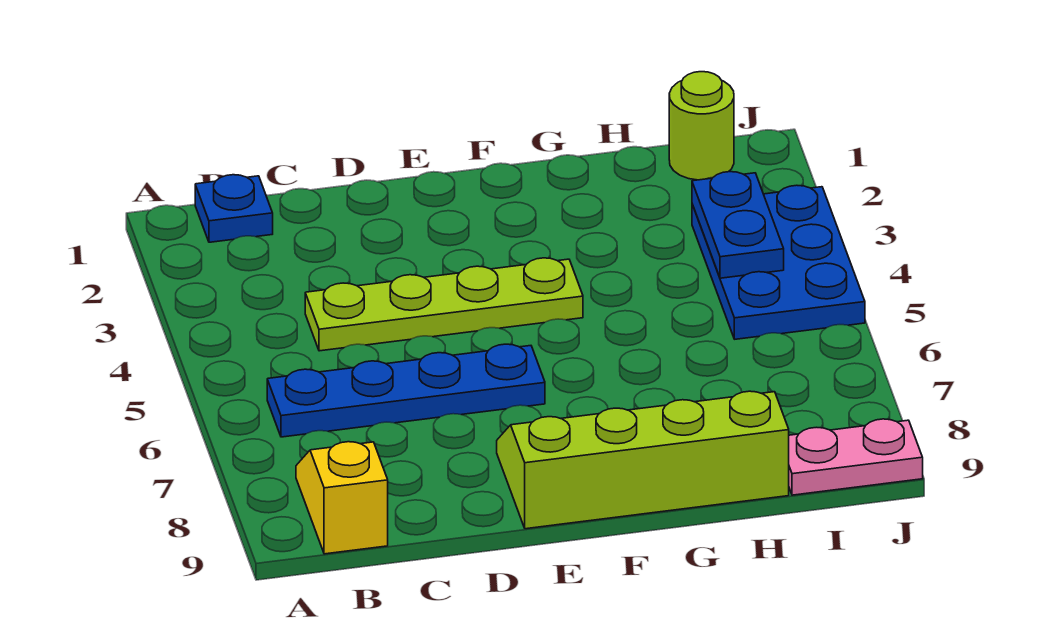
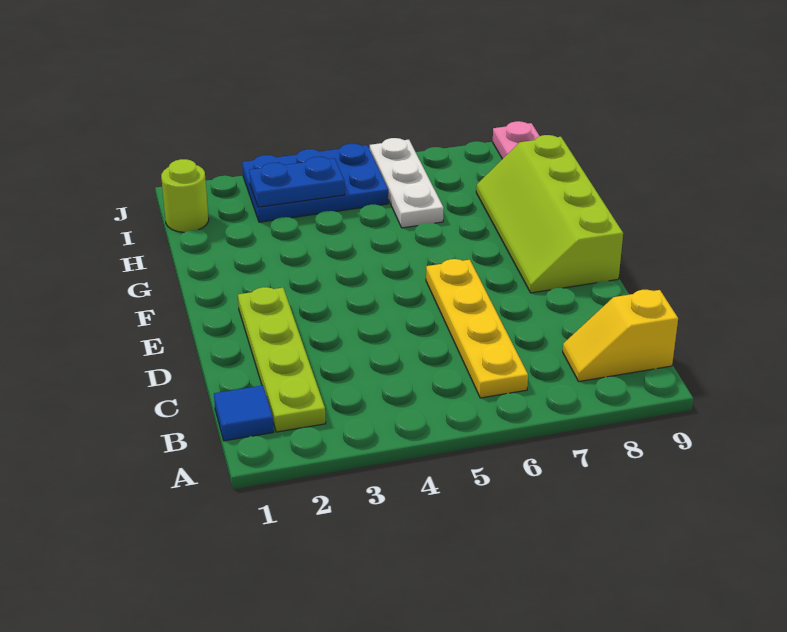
blue plate B1 level 1 -> blue tile B1 level 1
blue plate B6:E6 level 1 -> yellow plate B6:E6 level 1
lime plate C4:F4 level 1 -> lime plate B2:E2 level 1
none -> white plate H6:J6 level 1

